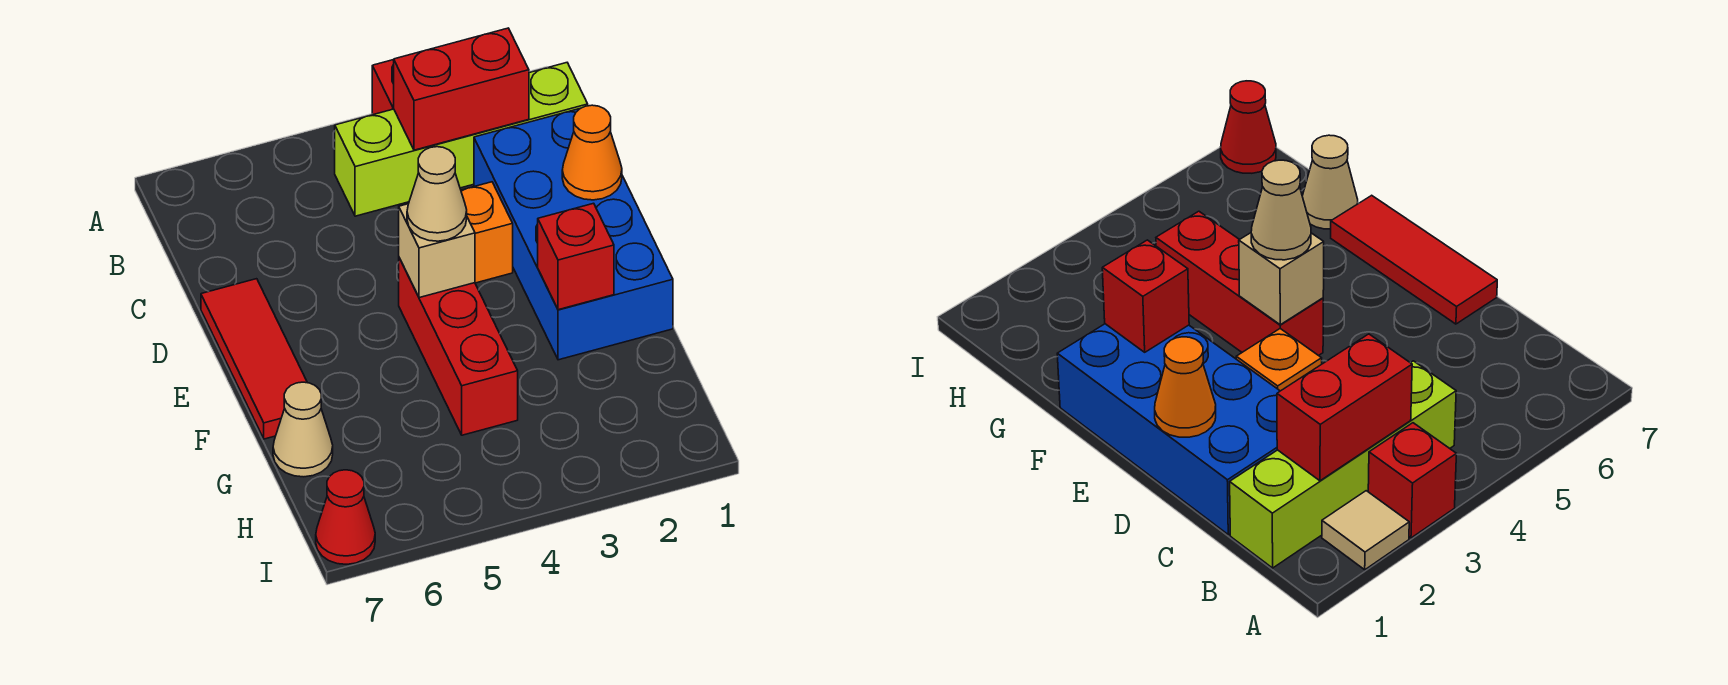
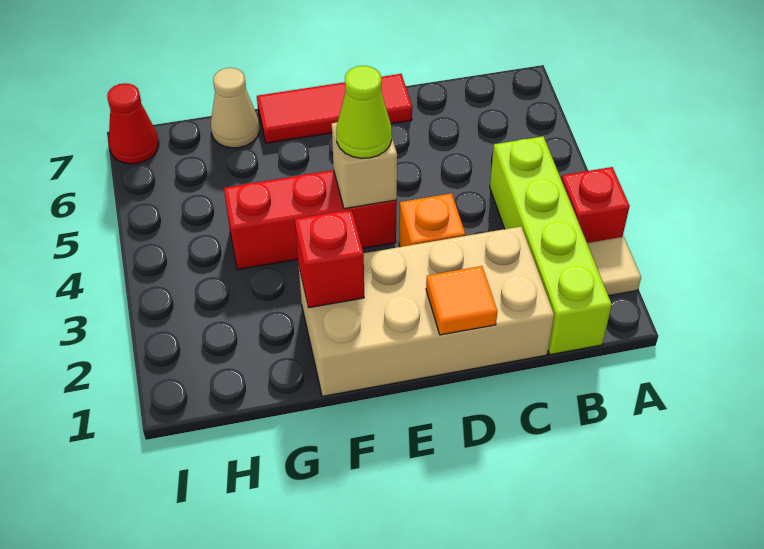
red brick B2:B3 level 2 -> none
blue brick C1:F2 level 1 -> tan brick C1:F2 level 1
orange cone D1 level 2 -> orange tile D1 level 2
tan cone E4 level 3 -> lime cone E4 level 3

